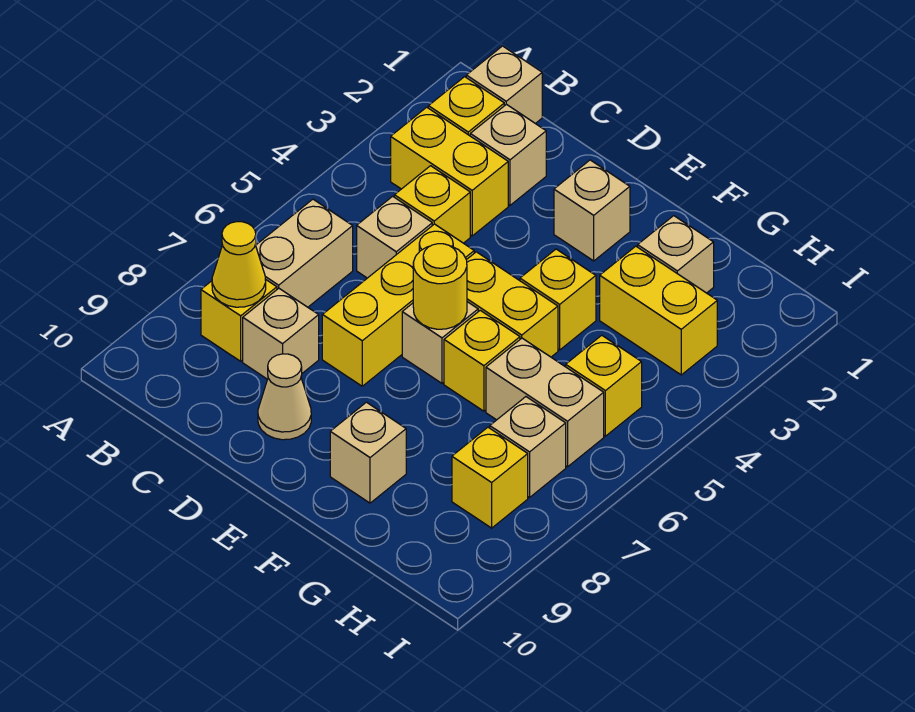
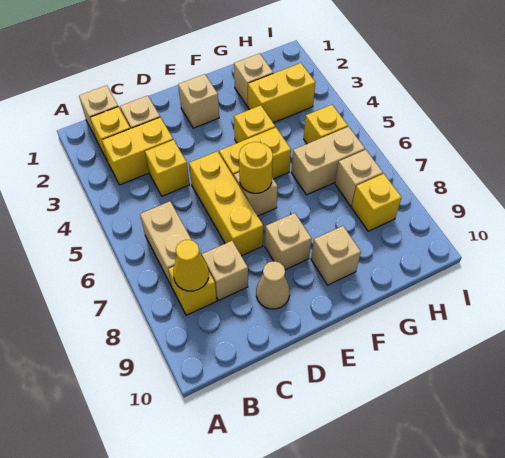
tan brick C5 level 1 -> tan brick E8 level 1
yellow brick F6 level 1 -> none

